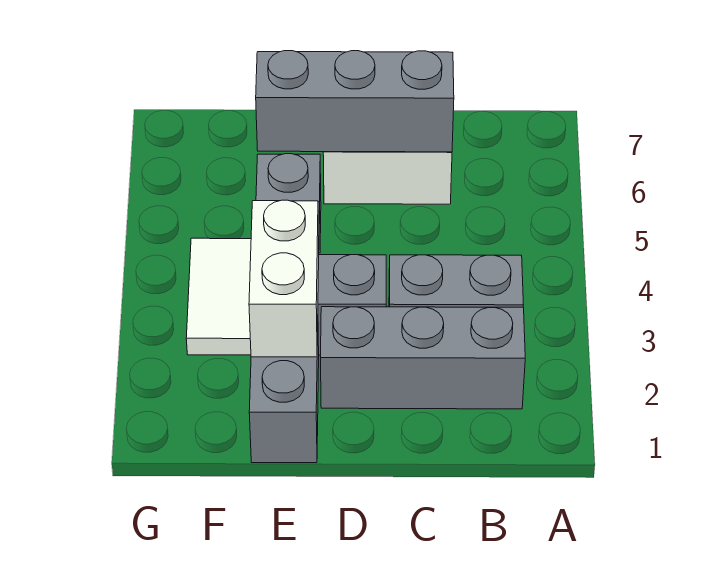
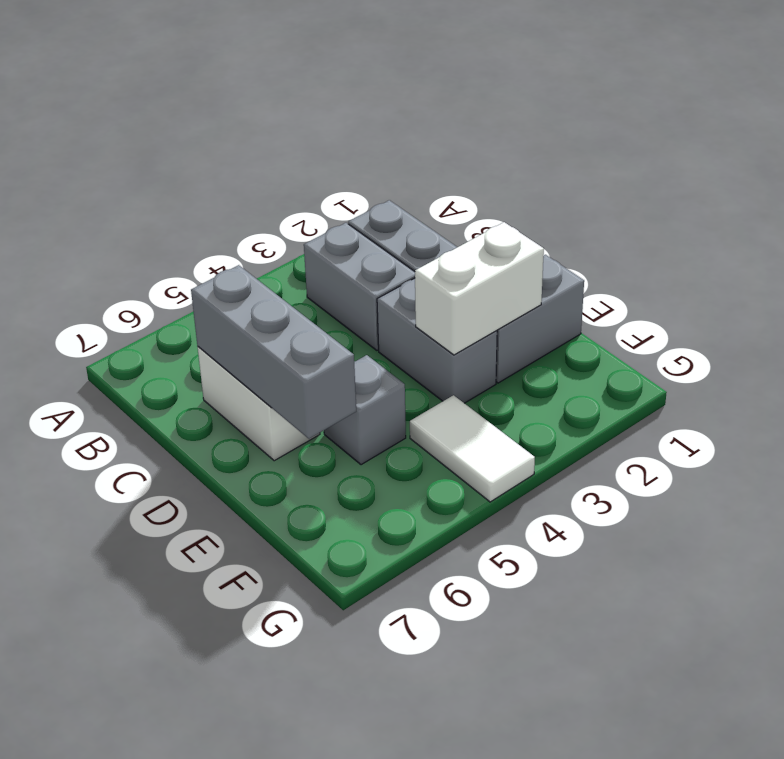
white tile F3:F4 level 1 -> white tile F4:G4 level 1

